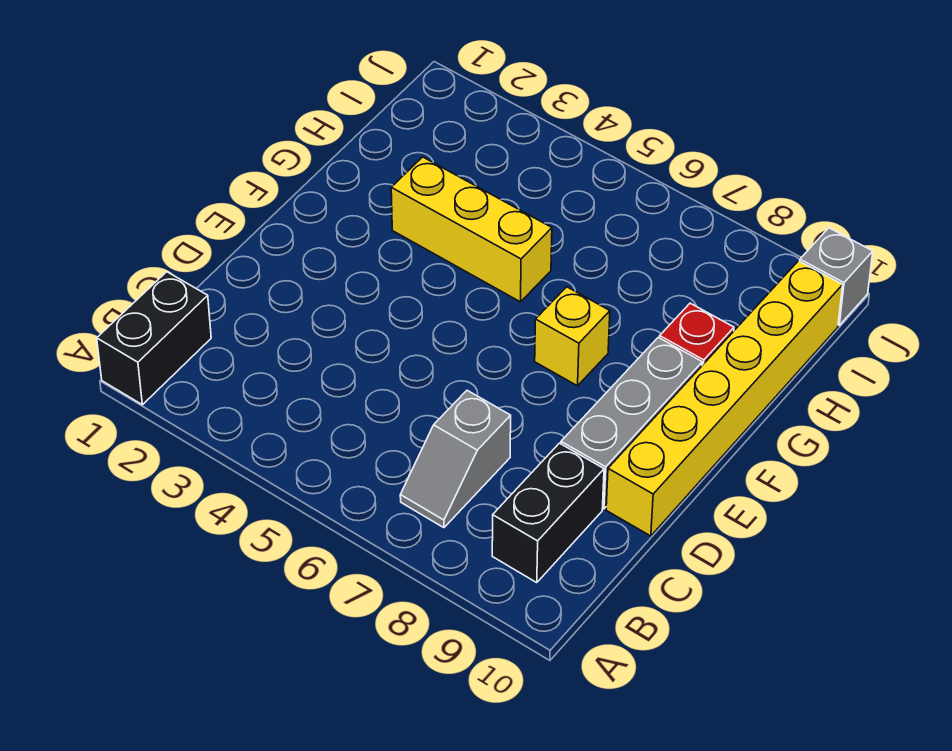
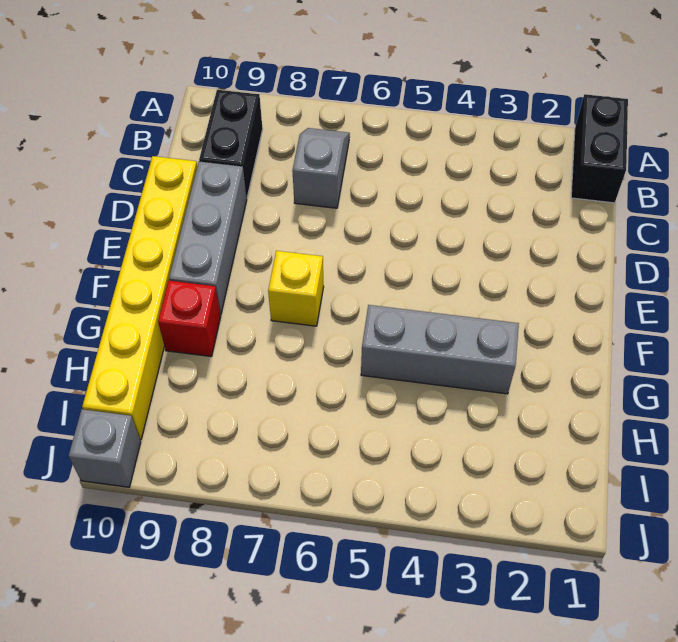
yellow brick G3:G5 level 1 -> grey brick G3:G5 level 1

